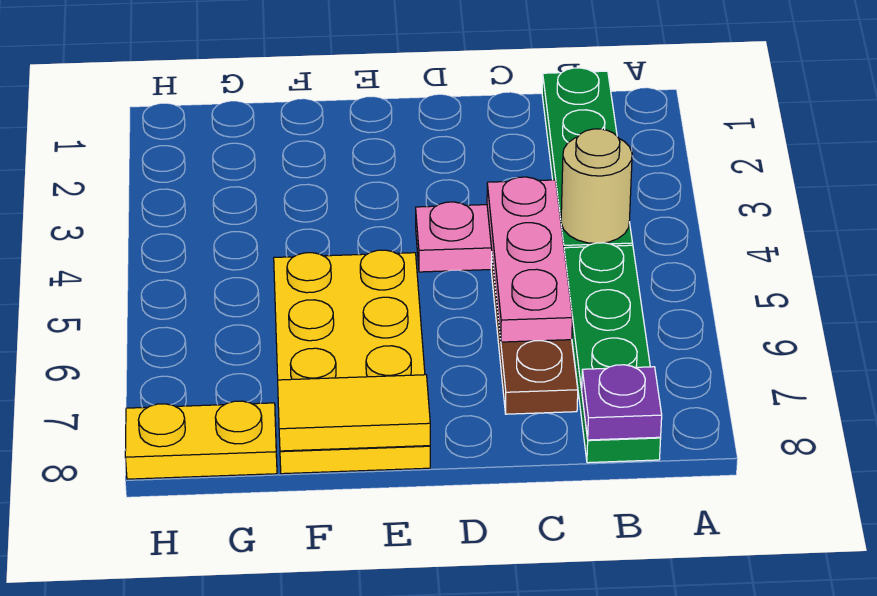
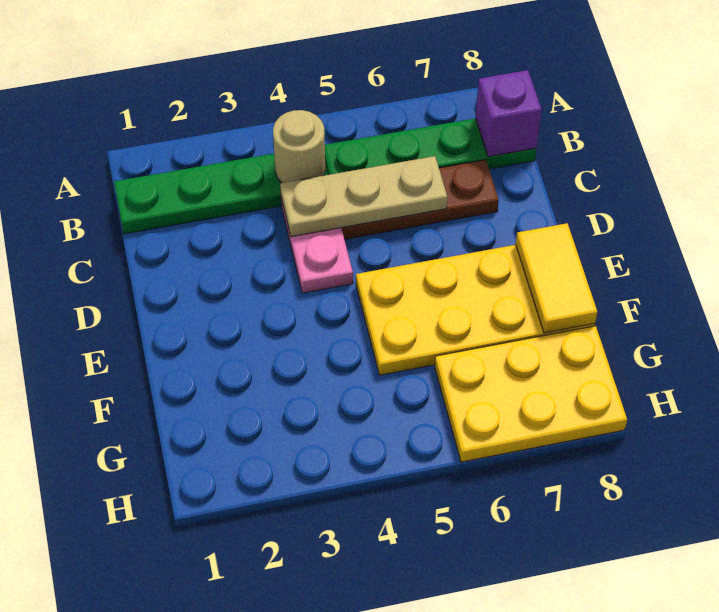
purple plate B8 level 2 -> purple brick B8 level 2
pink plate C4:C6 level 2 -> tan plate C4:C6 level 2
yellow plate G8:H8 level 1 -> yellow plate G6:H8 level 1

